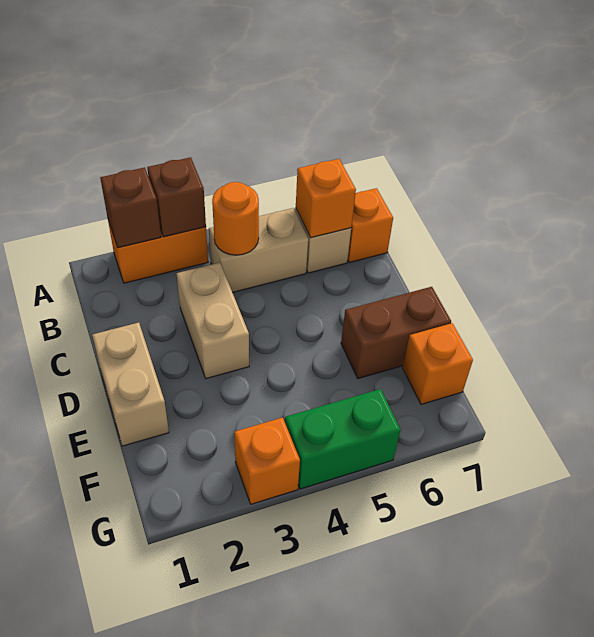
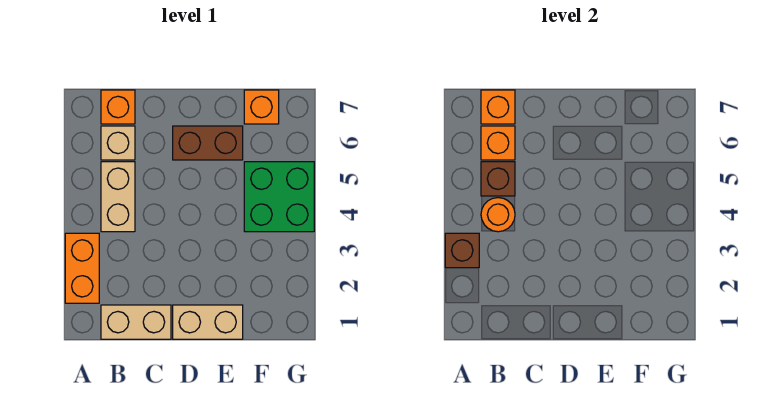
brown brick A2 level 2 -> brown brick B5 level 2
tan brick C3:D3 level 1 -> tan brick B1:C1 level 1
brown brick E6:E7 level 1 -> brown brick D6:E6 level 1
orange brick G3 level 1 -> orange brick B7 level 2
green brick G4:G5 level 1 -> green brick F4:G5 level 1

